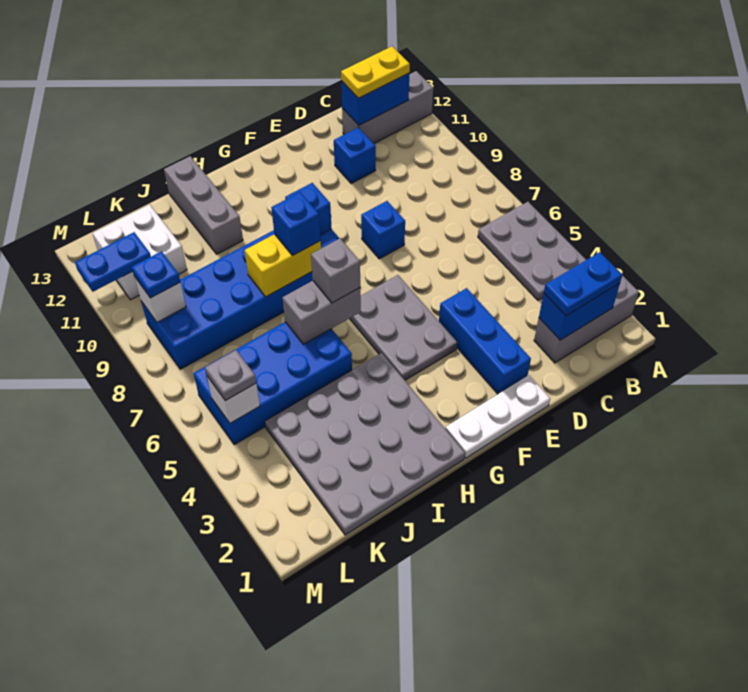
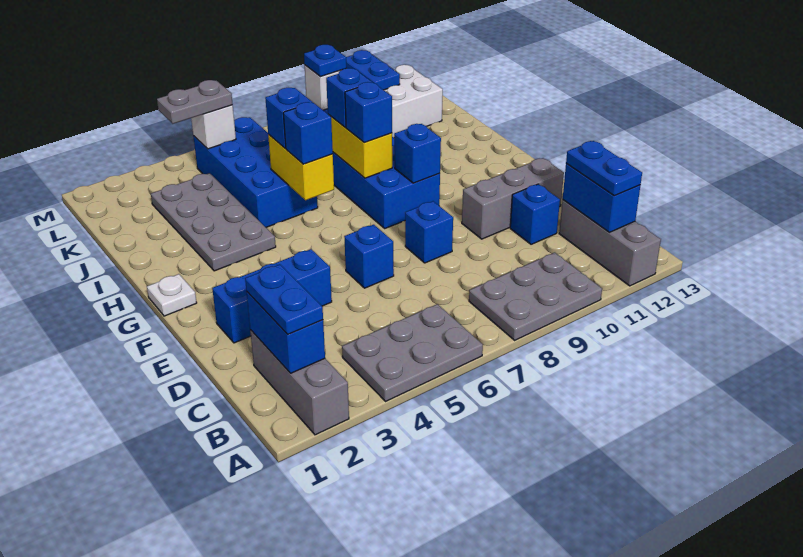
yellow plate B12:C12 level 3 -> blue plate B12:C12 level 3
white plate E1:G1 level 1 -> white plate G1 level 1
none -> blue brick E6 level 1
grey plate F4:G6 level 1 -> grey plate A8:B10 level 1
grey plate H1:K4 level 1 -> grey plate H3:K4 level 1
grey brick H6:I6 level 2 -> yellow brick H6:I6 level 2
grey brick H6 level 3 -> blue brick H6 level 3
none -> blue brick I6 level 3
none -> blue brick I8 level 3
grey brick I11:I13 level 1 -> grey brick E10:E12 level 1
grey plate L5 level 3 -> grey plate L4:L5 level 3

